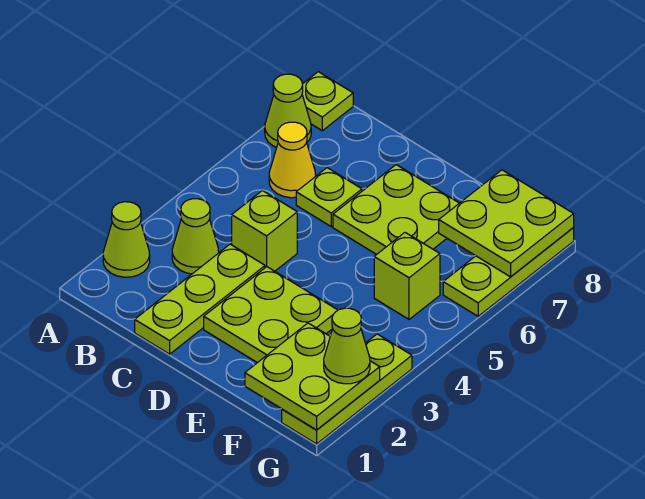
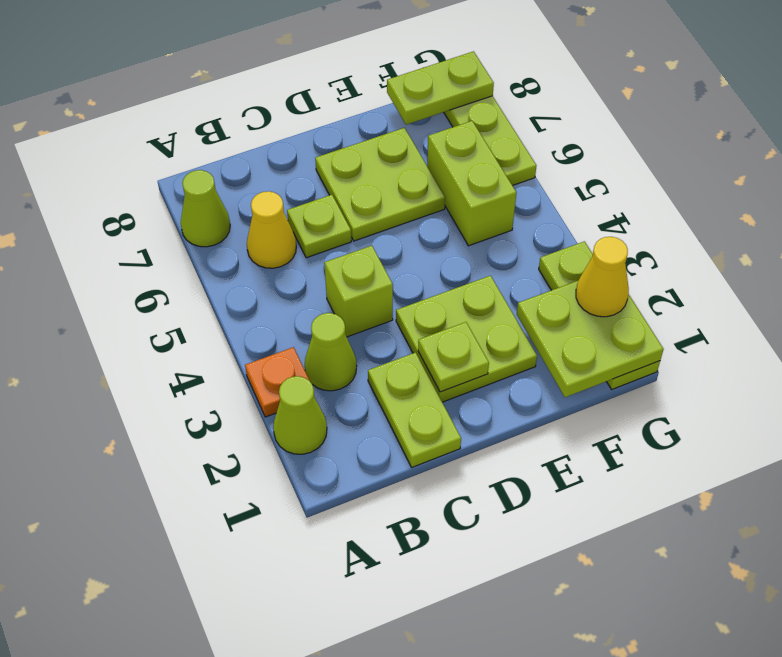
none -> orange plate A3 level 1
lime plate A8 level 1 -> lime plate D2 level 2
lime plate C1:C3 level 1 -> lime plate C1:C2 level 1
lime brick F5 level 1 -> lime brick F5:F6 level 1
lime plate F7:G8 level 2 -> lime plate F8:G8 level 2
lime cone G2 level 3 -> yellow cone G2 level 3

